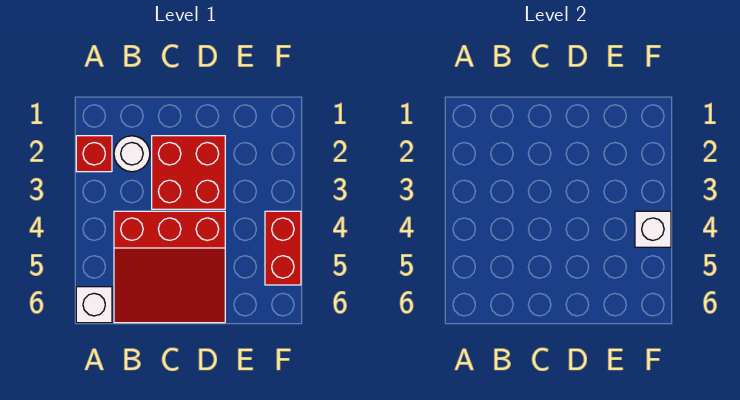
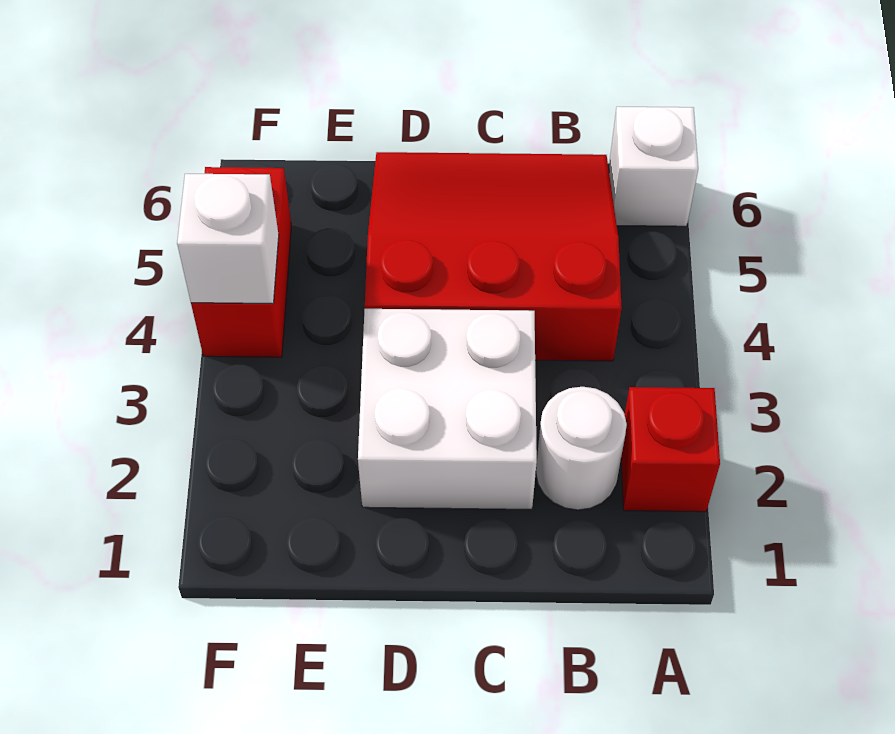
red brick C2:D3 level 1 -> white brick C2:D3 level 1

